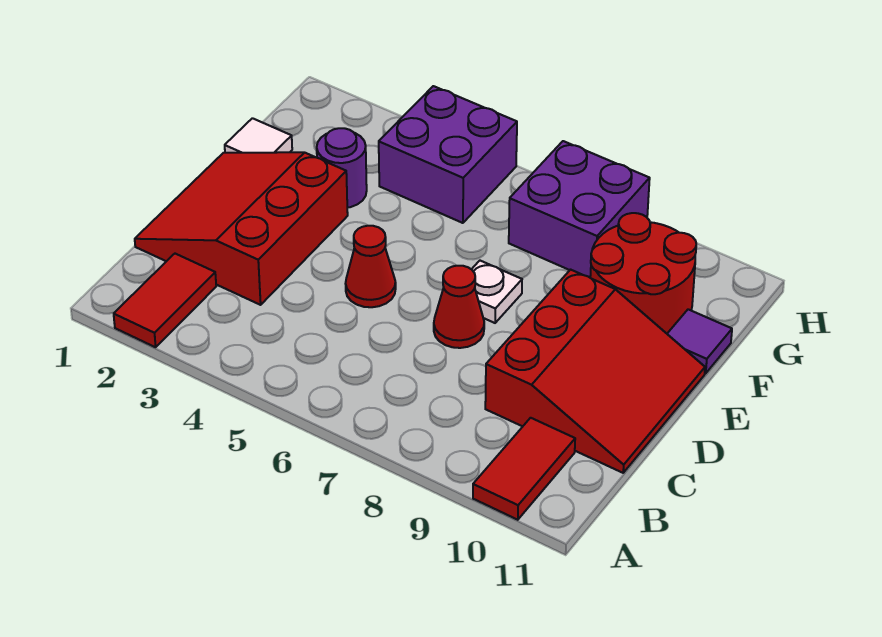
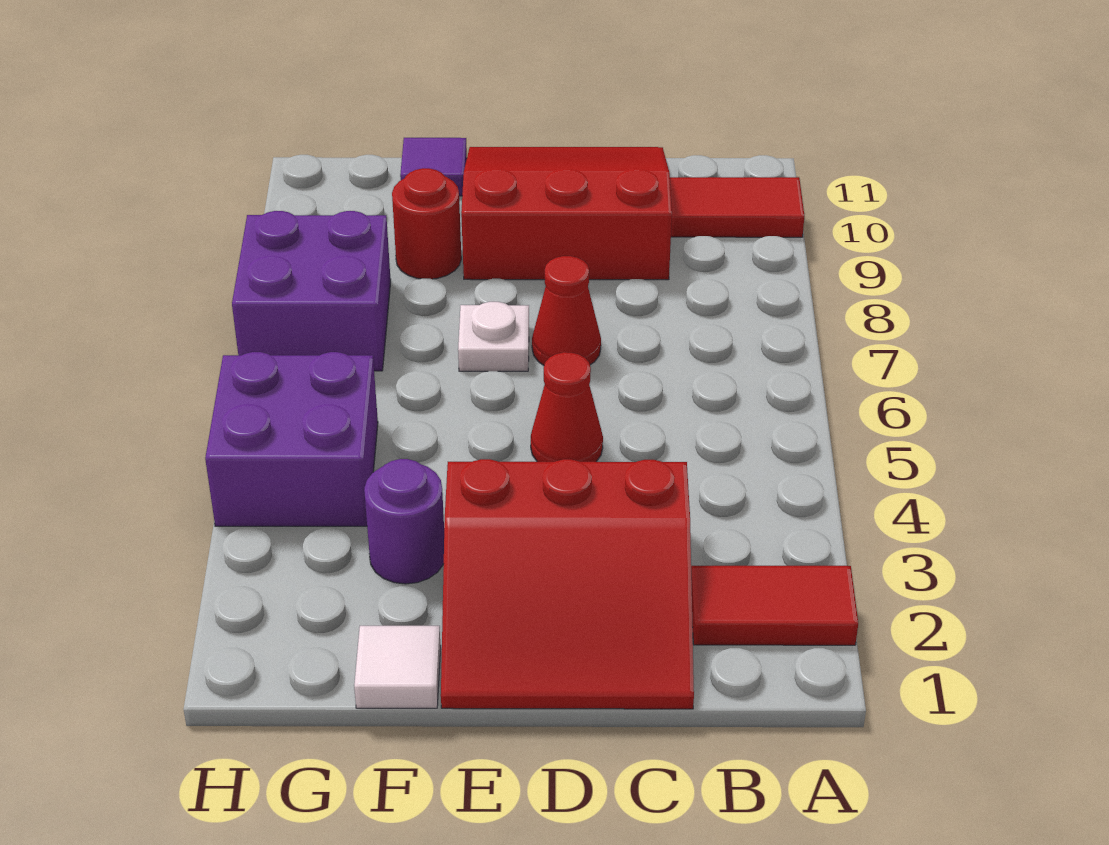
red round brick F9:G10 level 1 -> red round brick F9 level 1

